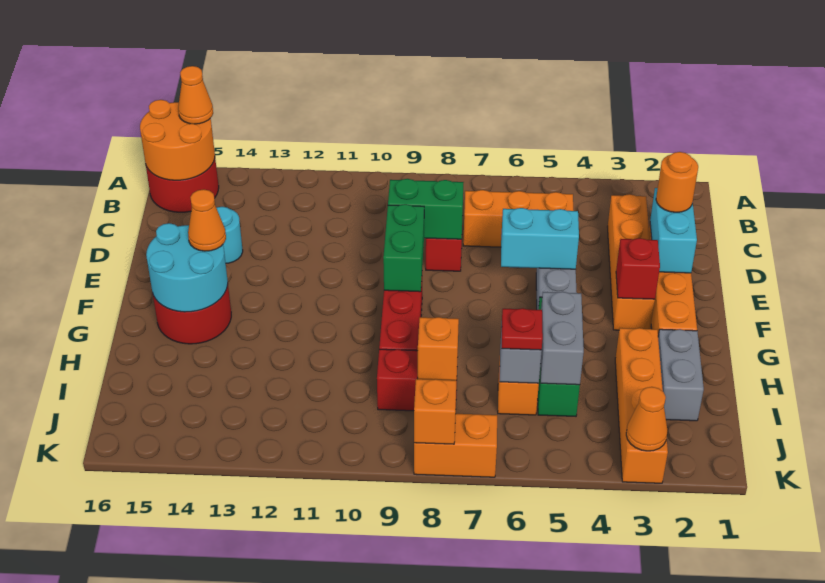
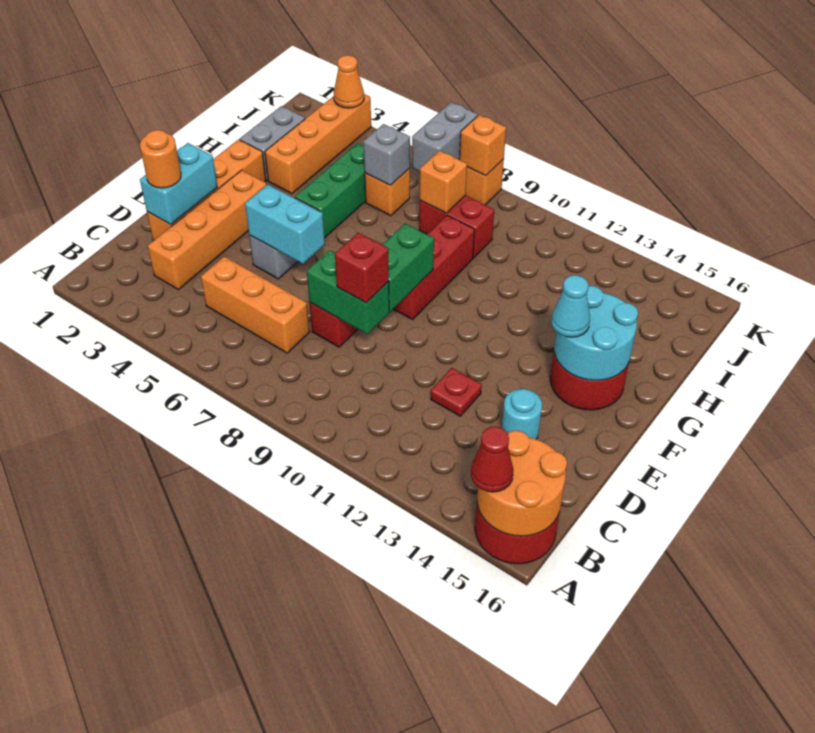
orange cone A15 level 3 -> red cone A15 level 3
red brick F3 level 2 -> red brick D9 level 3
orange cone F14 level 3 -> cyan cone F14 level 3
grey brick H5:I5 level 2 -> grey brick J7:K7 level 2
red plate I6 level 3 -> red plate D12 level 1

